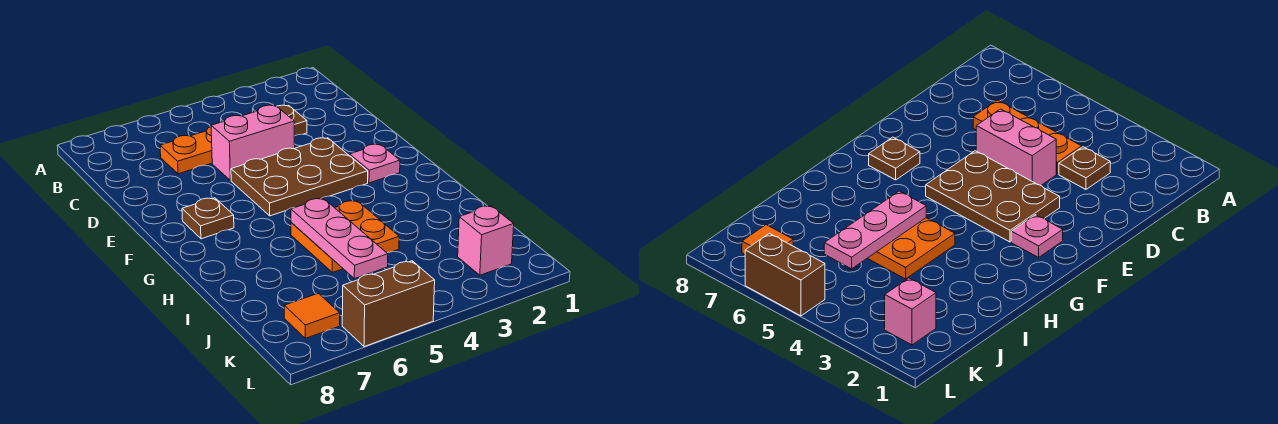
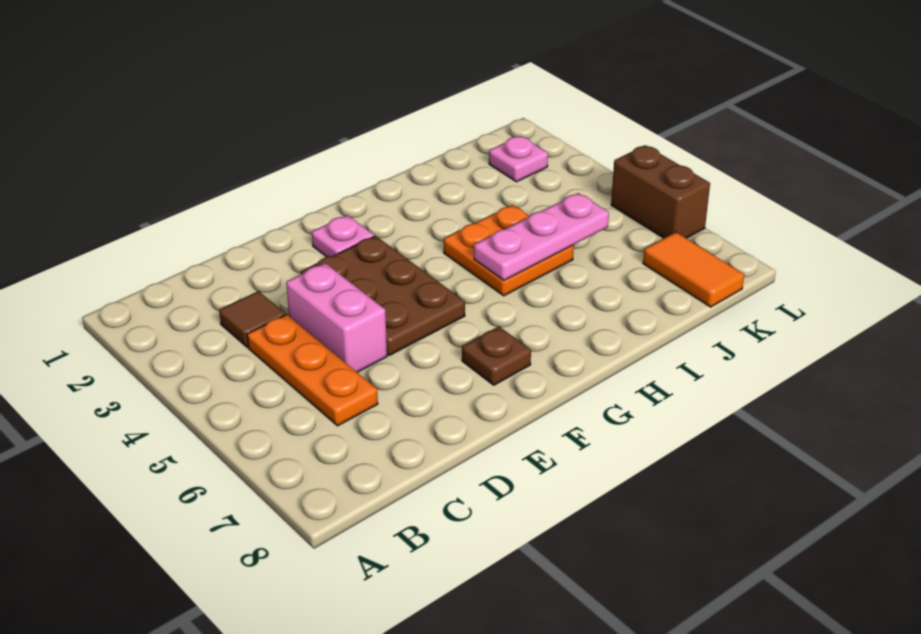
brown plate C3 level 1 -> brown tile C3 level 1
pink brick K2 level 1 -> pink plate K2 level 1
orange tile K7 level 1 -> orange tile K7:K8 level 1

